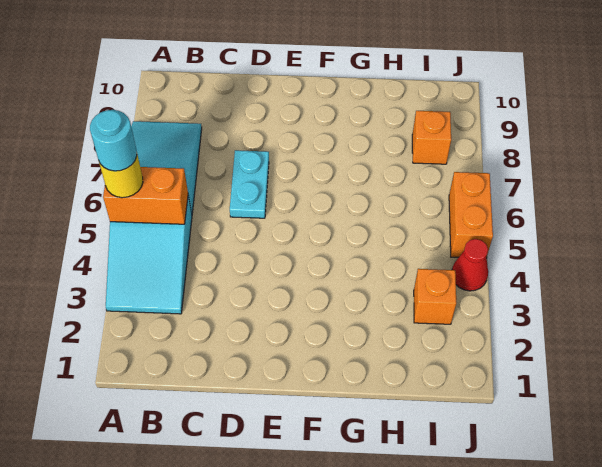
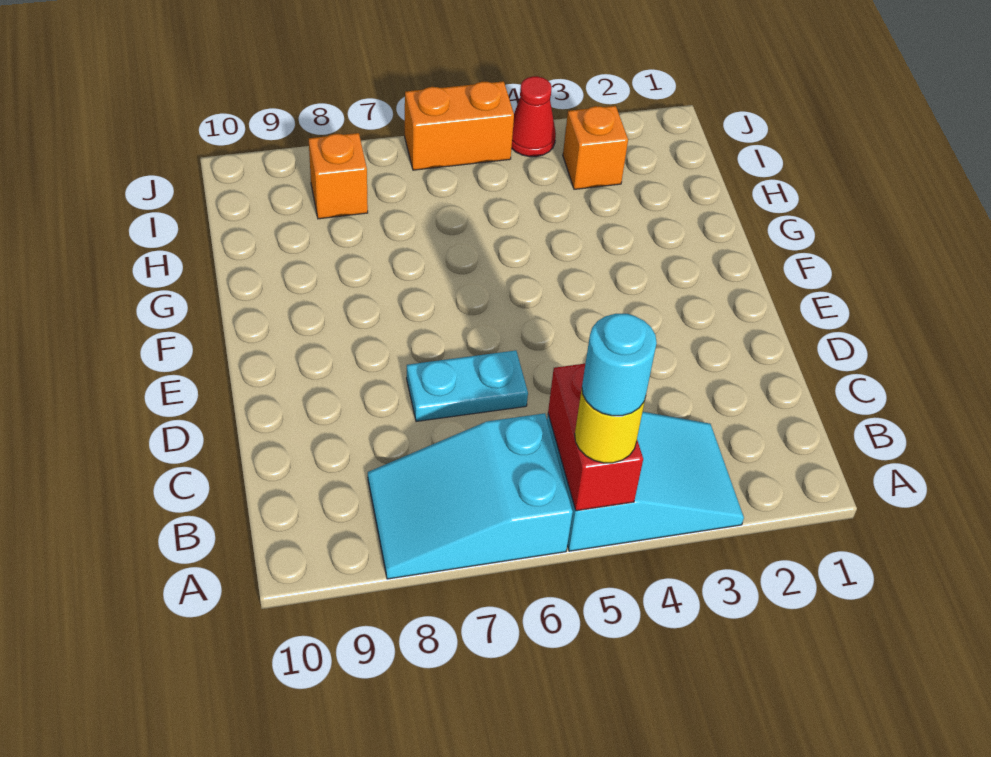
orange brick A5:B5 level 2 -> red brick A5:B5 level 2

